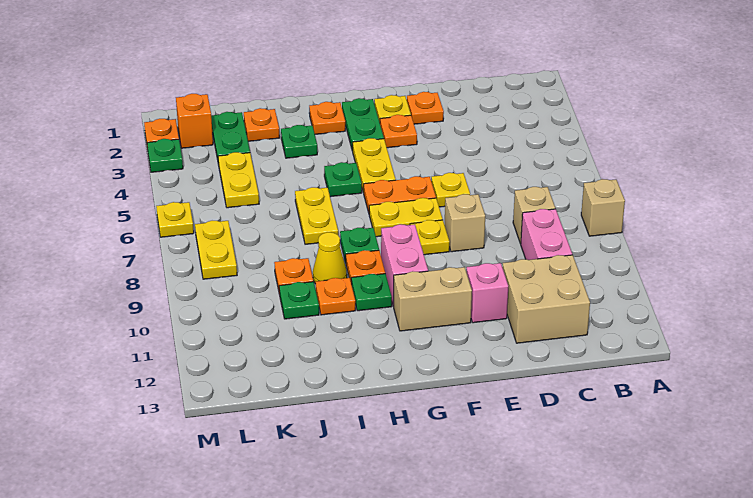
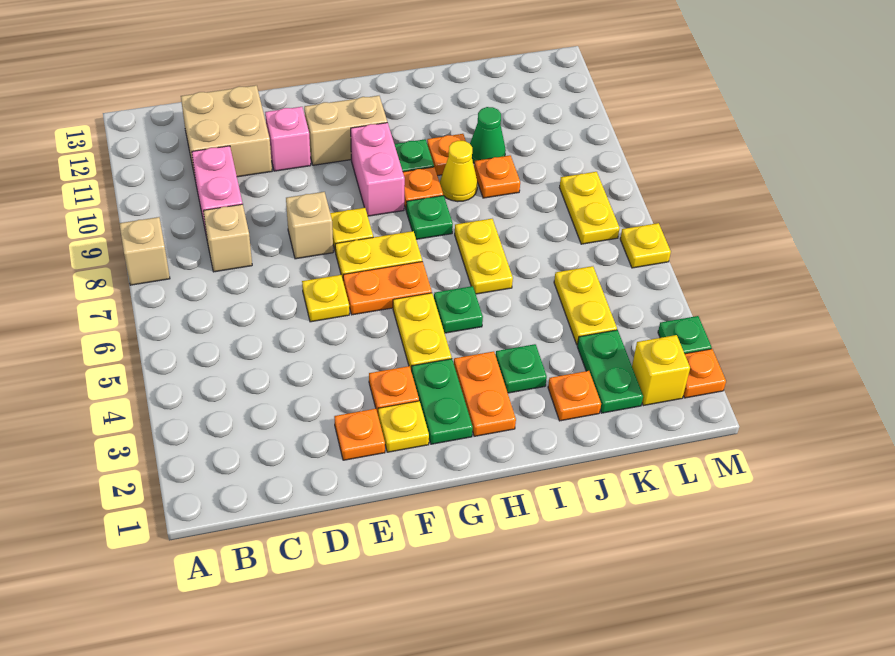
orange plate H2 level 1 -> orange plate H2:H3 level 1
green plate J10 level 1 -> green cone J10 level 1
orange brick L2 level 1 -> yellow brick L2 level 1

